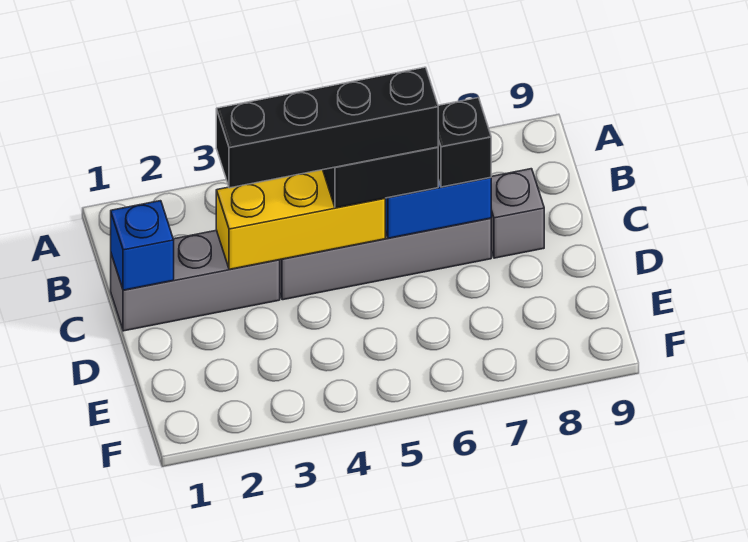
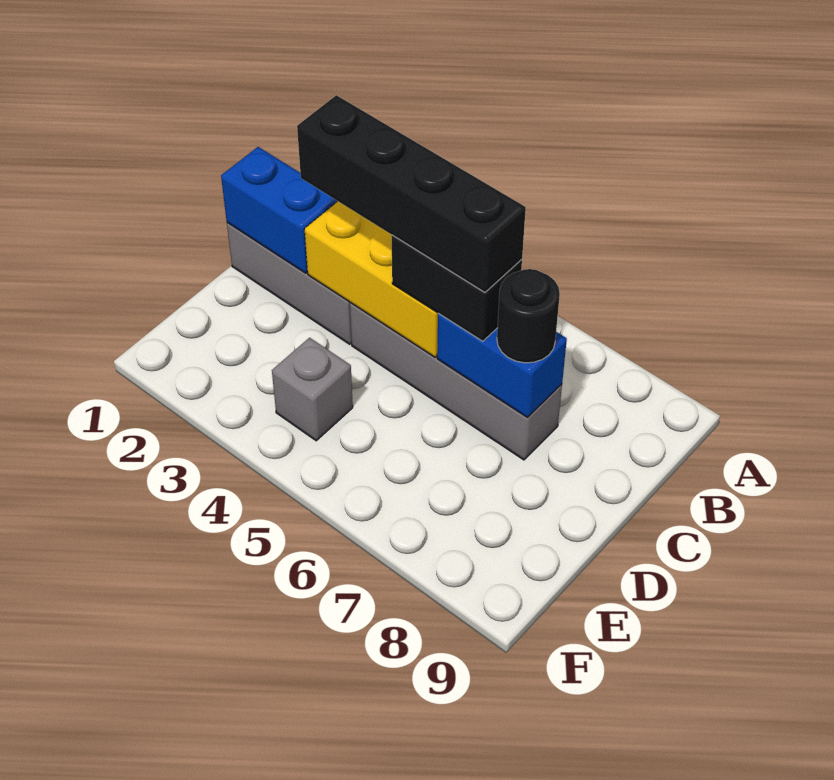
blue brick C1 level 2 -> blue brick C1:C2 level 2
black brick C7 level 3 -> black round brick C7 level 3
grey brick C8 level 1 -> grey brick E4 level 1

